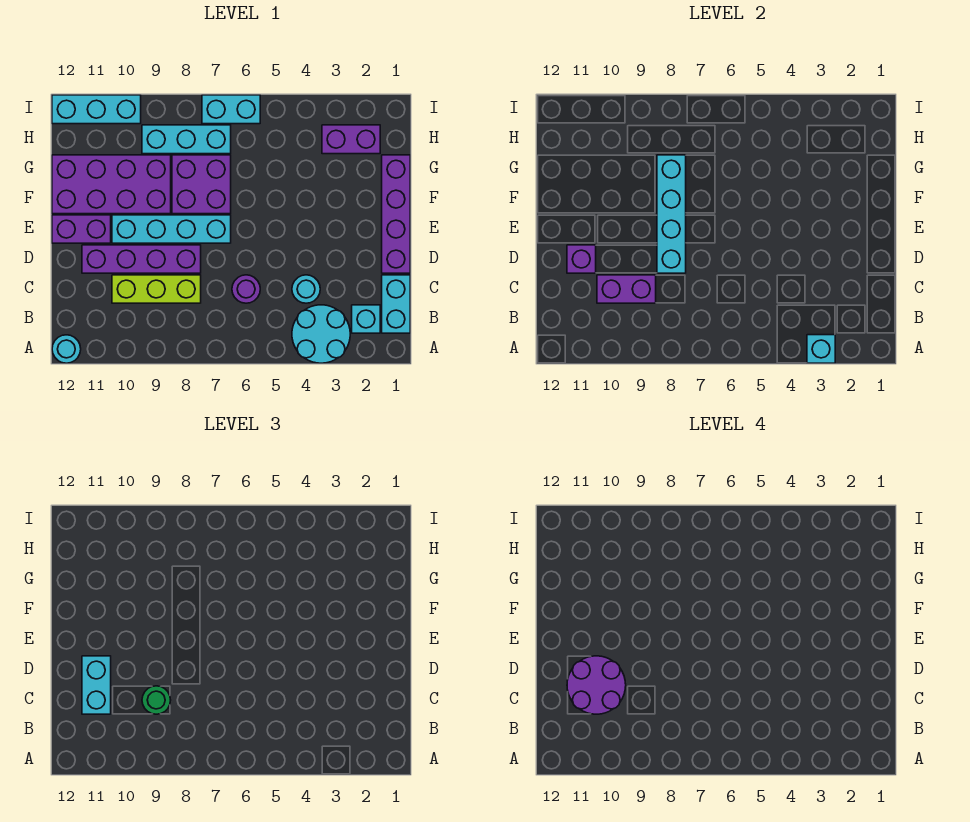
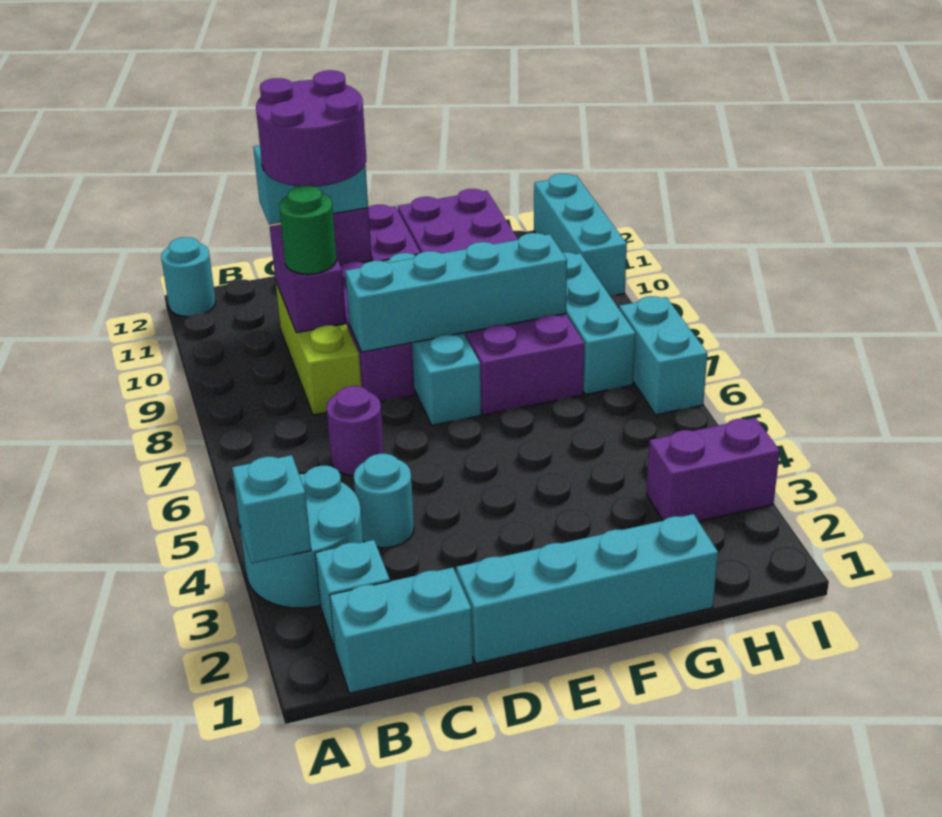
purple brick D1:G1 level 1 -> cyan brick D1:G1 level 1
purple brick H2:H3 level 1 -> purple brick H3:I3 level 1

